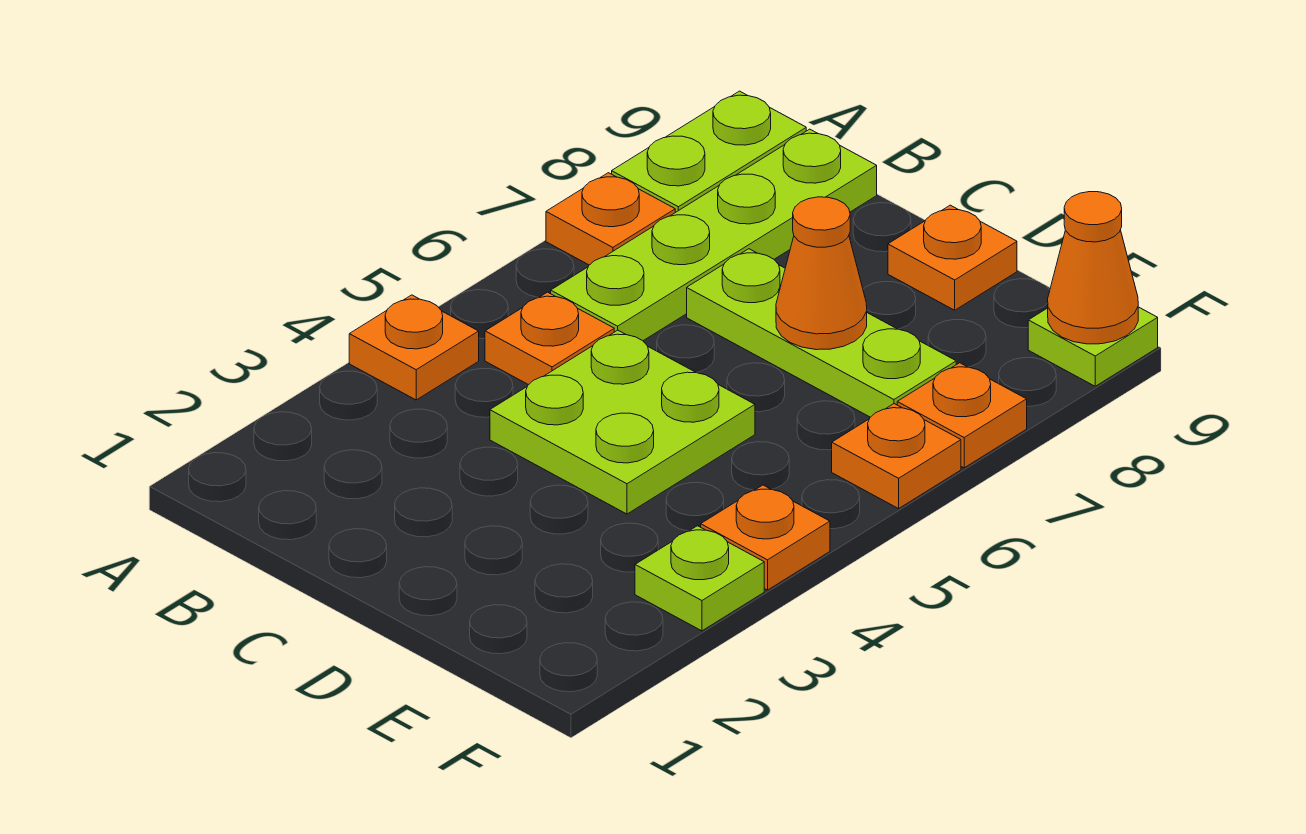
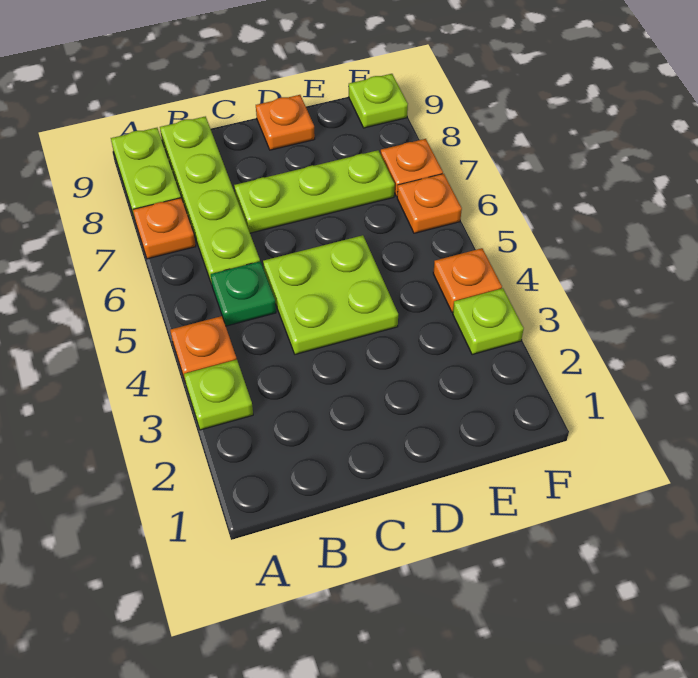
none -> lime plate A3 level 1
orange plate B5 level 1 -> green plate B5 level 1
orange cone D7 level 2 -> none
orange cone F9 level 2 -> none

